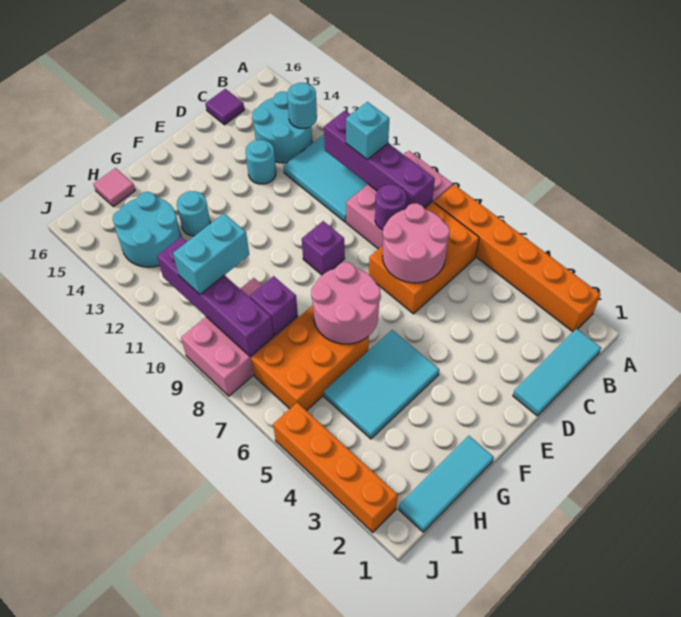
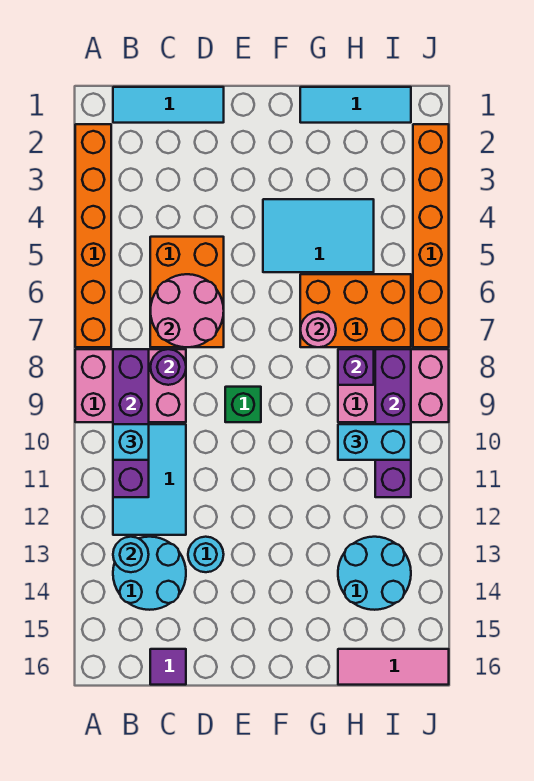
orange brick B6:D7 level 1 -> orange brick C5:D7 level 1
purple brick E9 level 1 -> green brick E9 level 1
pink round brick F6:G7 level 2 -> pink round brick G7 level 2
cyan round brick G13 level 1 -> none
pink tile H16 level 1 -> pink tile H16:J16 level 1
orange brick J2:J5 level 1 -> orange brick J2:J7 level 1

